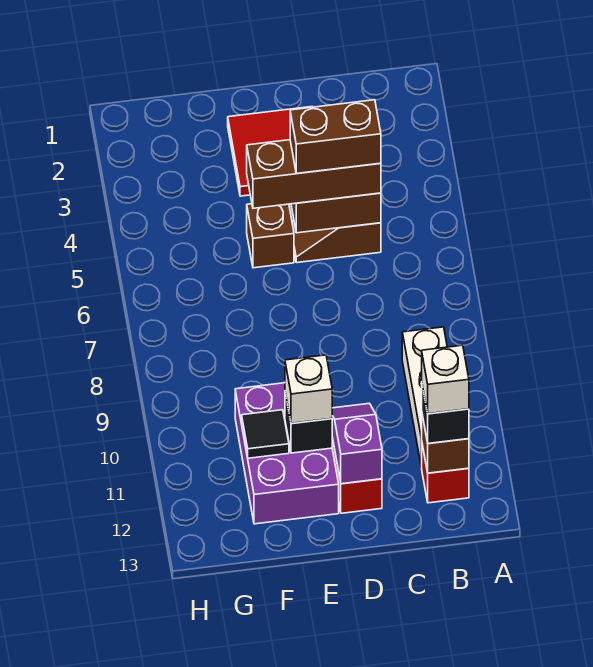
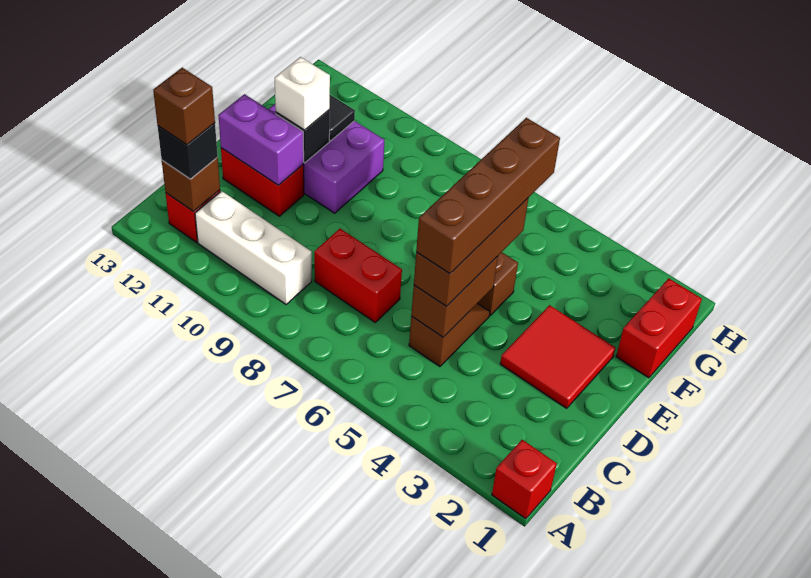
none -> red brick A1 level 1
white brick B12 level 4 -> brown brick B12 level 4
brown brick C5:D5 level 4 -> brown brick C5:F5 level 4
none -> red brick C7:C8 level 1
purple slope D11:D12 level 2 top 12 -> purple brick D11:D12 level 2
none -> red brick F1:G1 level 1

